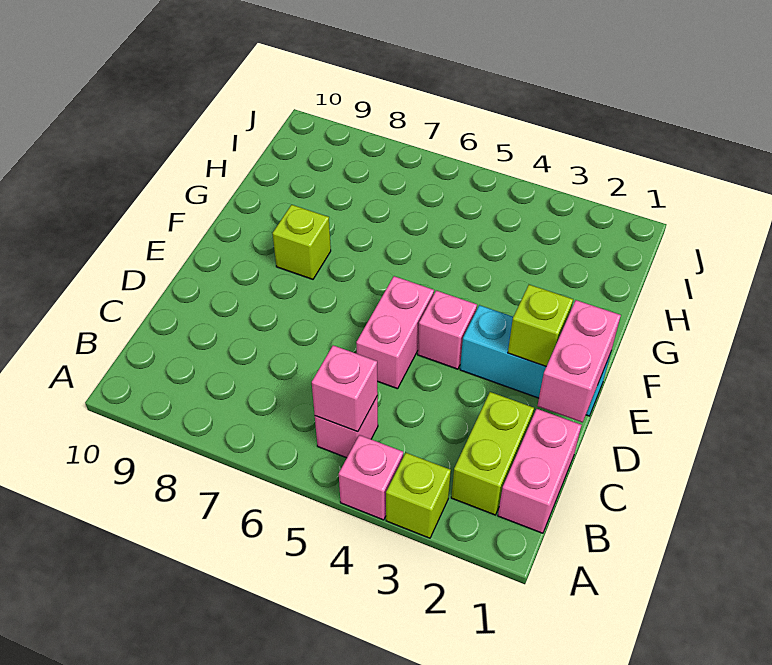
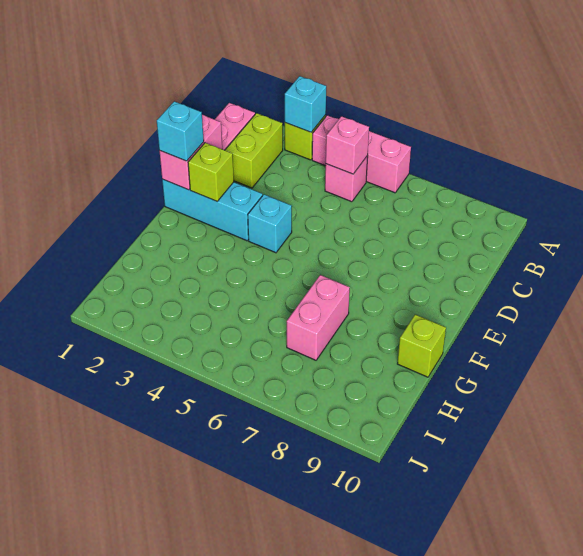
none -> cyan brick A3 level 2
pink brick A4 level 1 -> pink brick A4:A6 level 1
pink brick D5:E5 level 1 -> pink brick G7:H7 level 1
none -> cyan brick E1 level 3
pink brick E4 level 1 -> cyan brick E4 level 1
lime brick F8 level 1 -> lime brick G10 level 1

